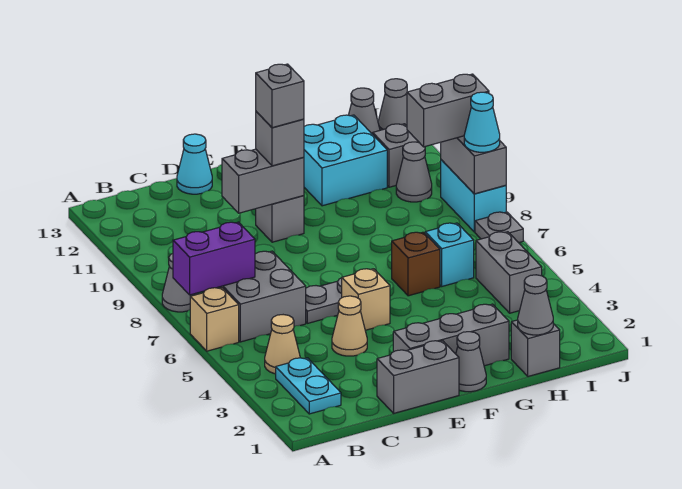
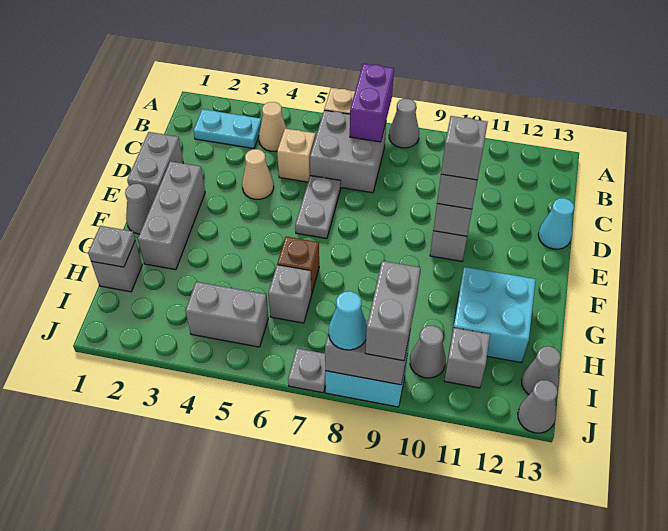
tan brick E5 level 1 -> tan brick C5 level 1
grey cone H1 level 2 -> grey plate H1 level 2
cyan brick H6 level 1 -> grey brick H6 level 1

